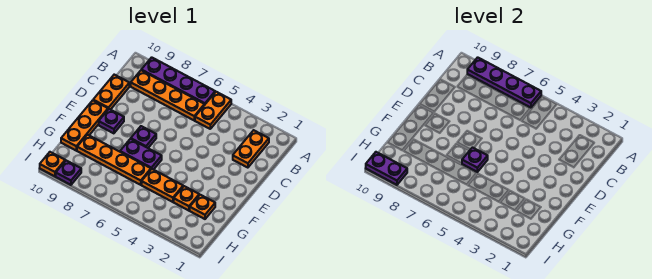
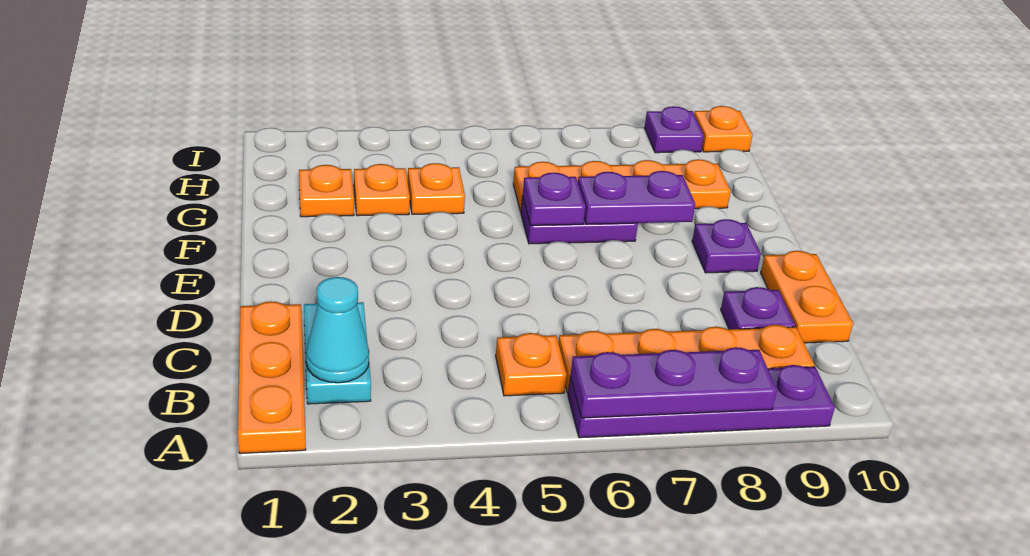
orange plate A5:B5 level 1 -> orange plate B5 level 1
purple plate A6:A9 level 2 -> purple plate A6:A8 level 2
orange plate B2:C2 level 1 -> cyan plate B2:C2 level 1
none -> cyan cone B2 level 2
purple plate E7 level 1 -> purple plate C9 level 1
orange plate E10:G10 level 1 -> orange plate A1:C1 level 1
orange plate G4:G5 level 1 -> orange plate G4 level 1
purple plate I9:I10 level 2 -> purple plate F7:F8 level 2

